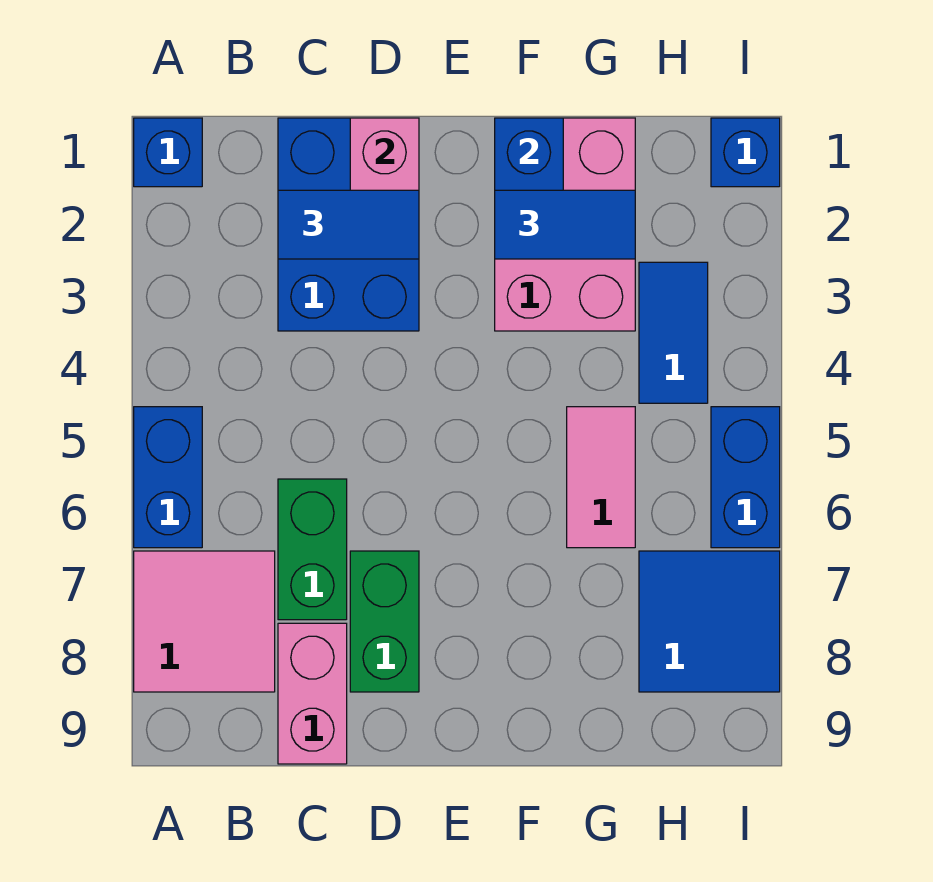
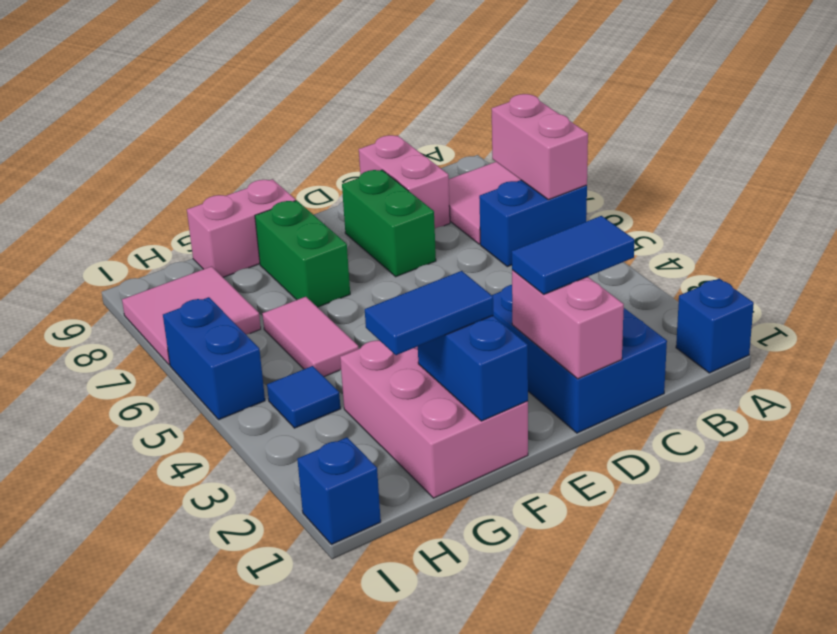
blue brick A5:A6 level 1 -> blue brick A6:B6 level 1
none -> pink brick A6:A7 level 2
green brick C6:C7 level 1 -> green brick F7:F8 level 1
none -> pink brick F9:G9 level 1
blue tile H3:H4 level 1 -> blue tile H4 level 1
blue tile H7:I8 level 1 -> pink tile H7:I8 level 1

